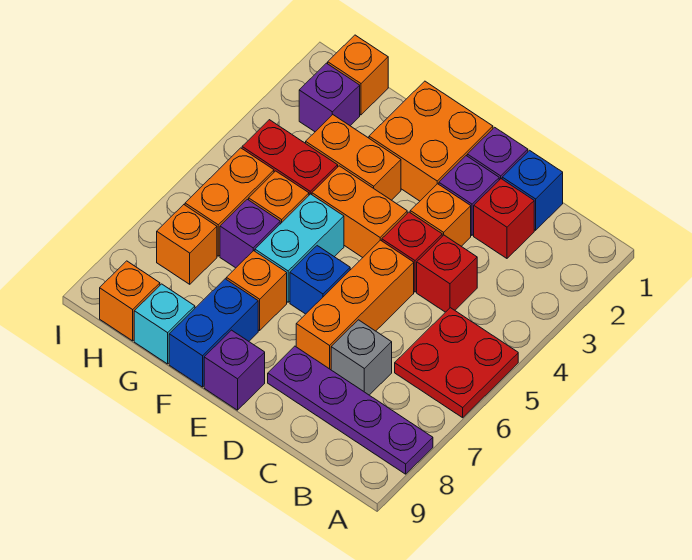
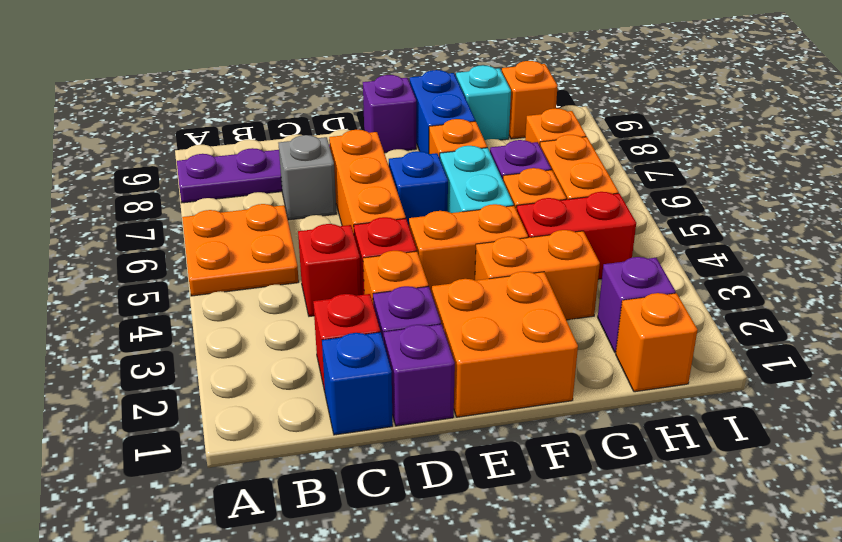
red plate A5:B6 level 1 -> orange plate A5:B6 level 1

